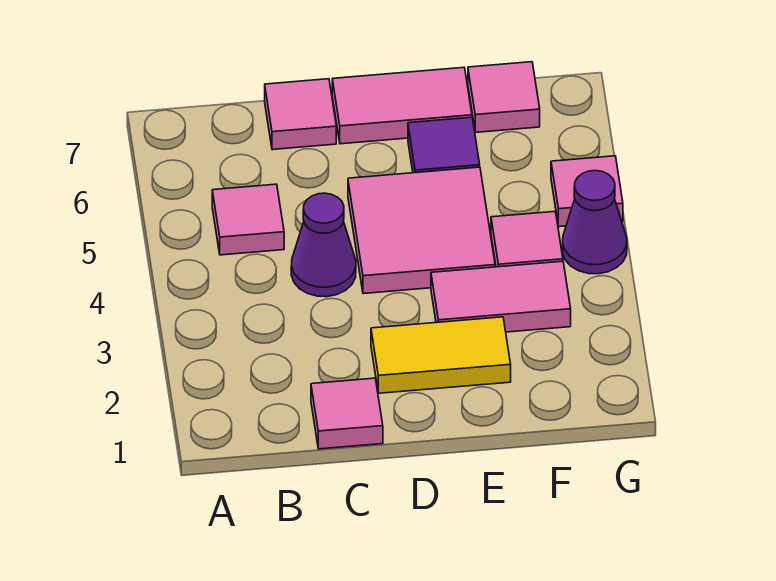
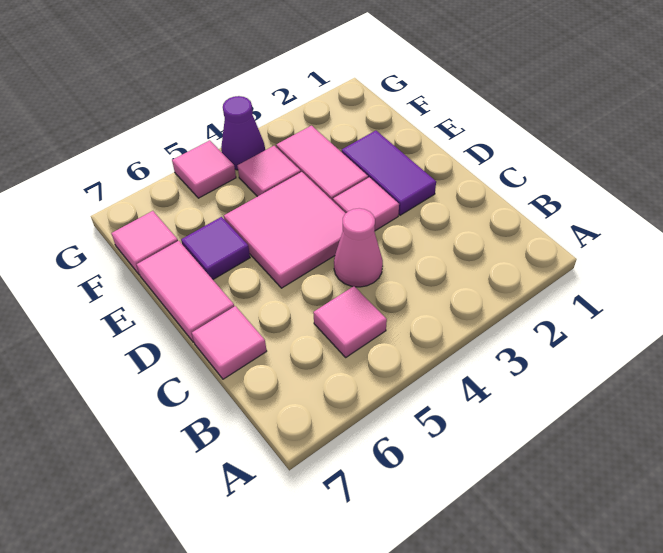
pink tile C1 level 1 -> pink tile D3 level 1
purple cone C4 level 1 -> pink cone C4 level 1
yellow tile D2:E2 level 1 -> purple tile D2:E2 level 1

